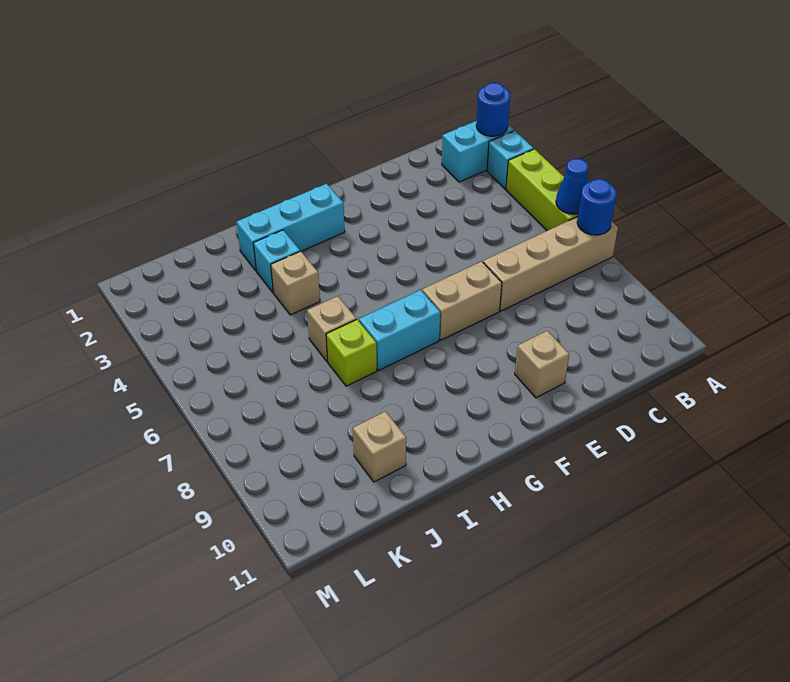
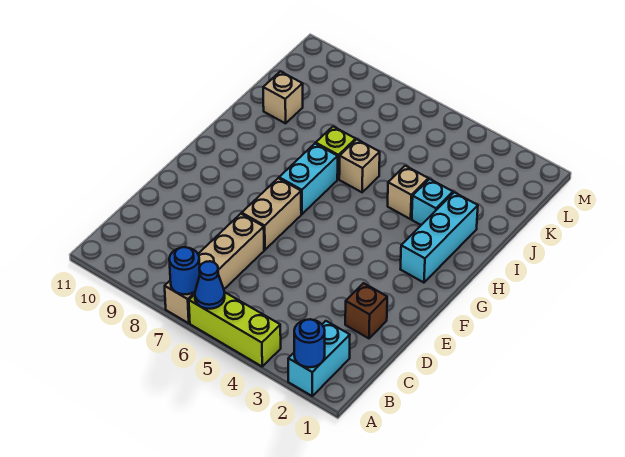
cyan brick A3 level 1 -> none
none -> brown brick D2 level 1
tan brick E10 level 1 -> none

